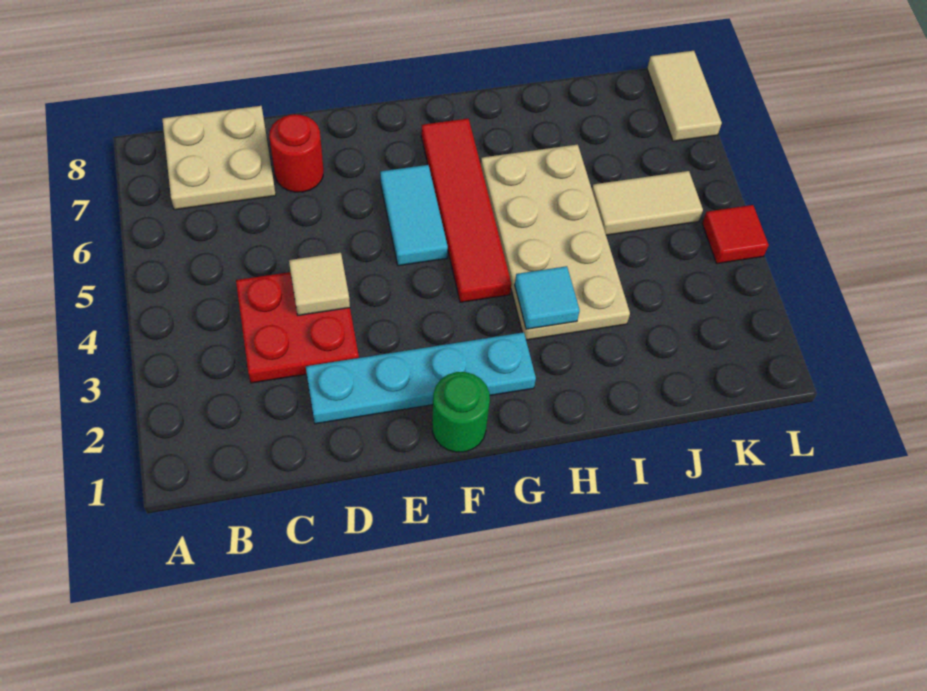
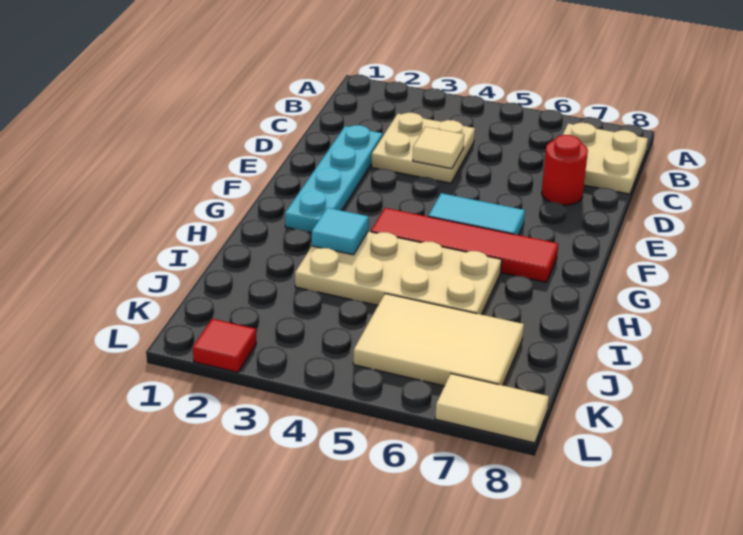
red plate C3:D4 level 1 -> tan plate C3:D4 level 1
green round brick F1 level 1 -> none
tan tile J5:K5 level 1 -> tan tile J5:K7 level 1
red tile L4 level 1 -> red tile L2 level 1

